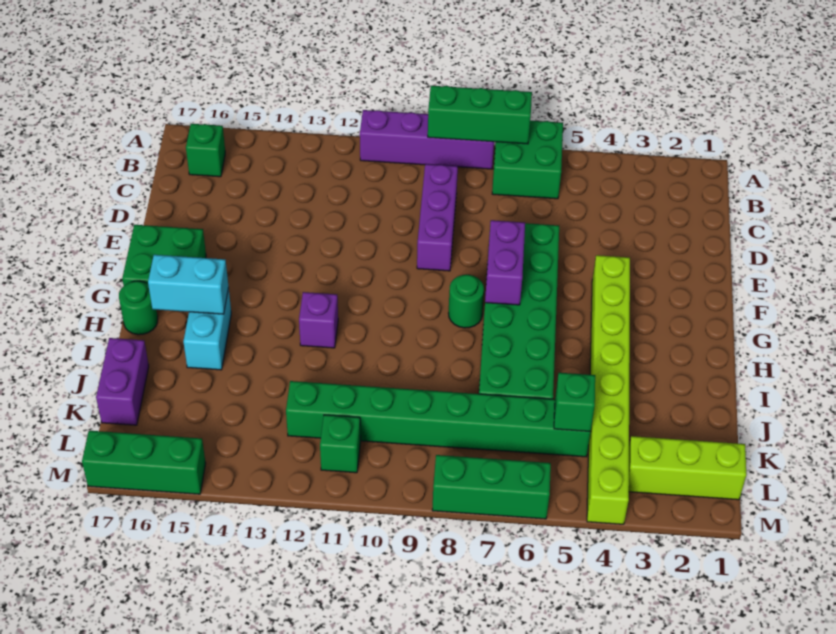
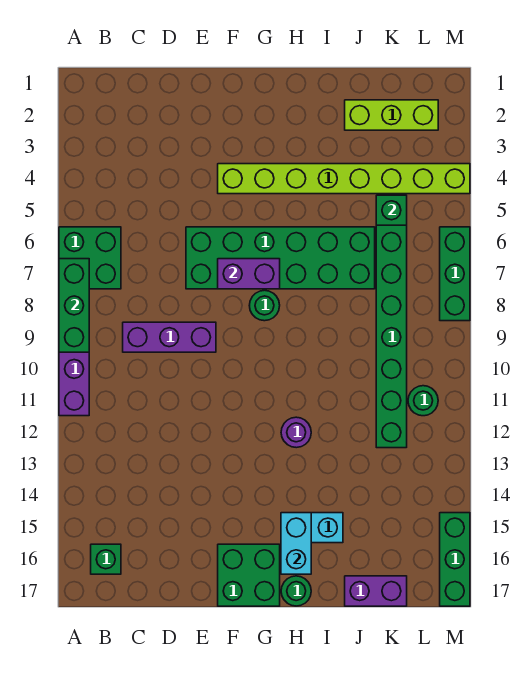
purple brick H12 level 1 -> purple round brick H12 level 1
lime brick L1:L3 level 1 -> lime brick J2:L2 level 1
green brick L11 level 1 -> green round brick L11 level 1

